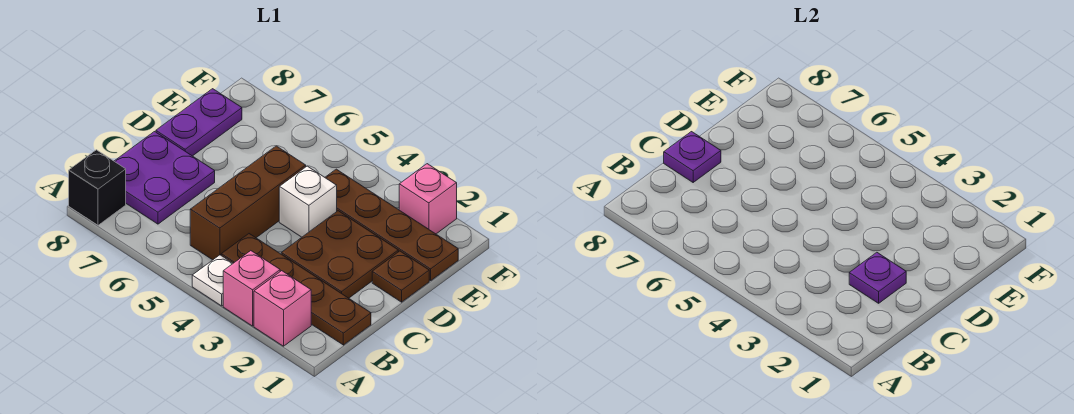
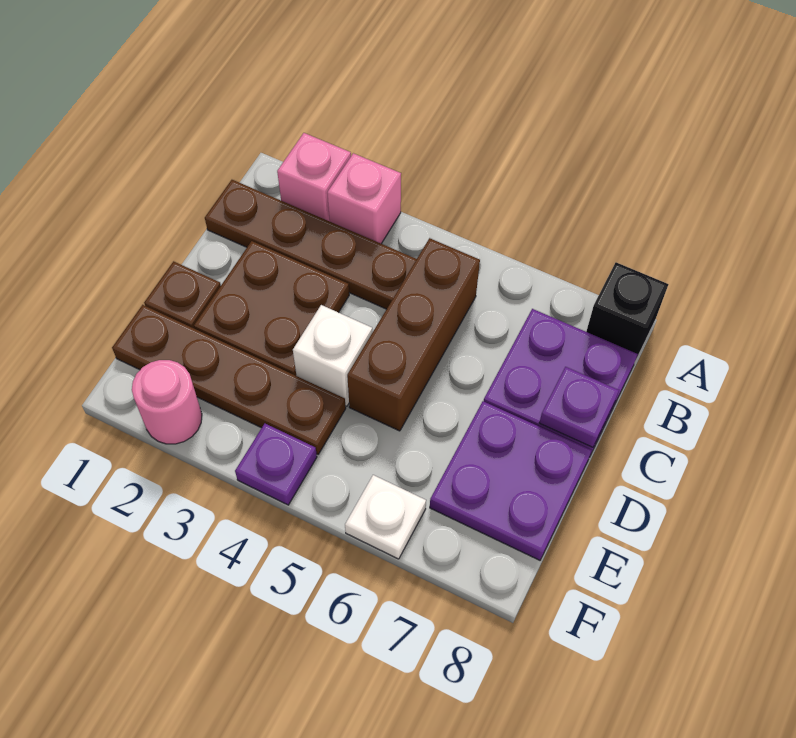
white plate A4 level 1 -> white plate F6 level 1
purple plate C2 level 2 -> purple plate F4 level 1
purple plate D8:E8 level 1 -> purple plate D7:E8 level 1
pink brick F2 level 1 -> pink round brick F2 level 1

